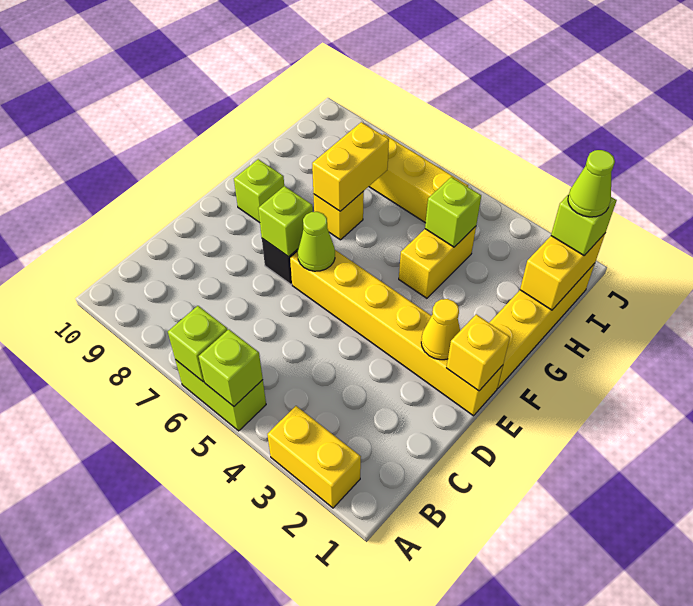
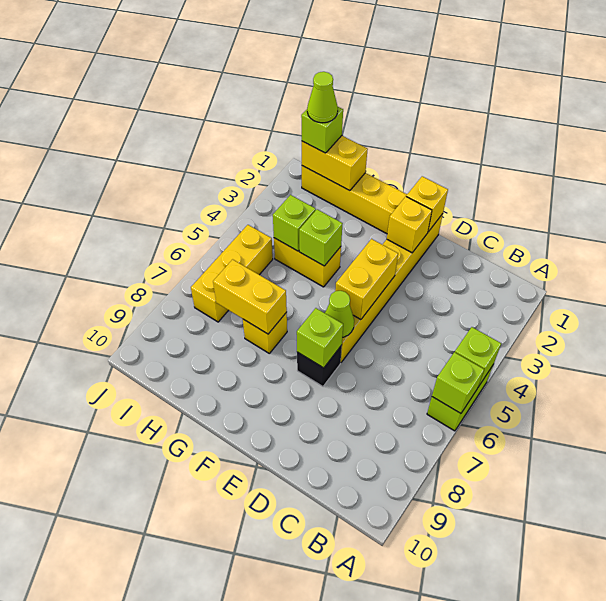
yellow brick A2:A3 level 1 -> yellow brick E4:E5 level 2
yellow cone E2 level 2 -> yellow brick E2 level 2
lime brick F9 level 1 -> lime brick G4 level 2

